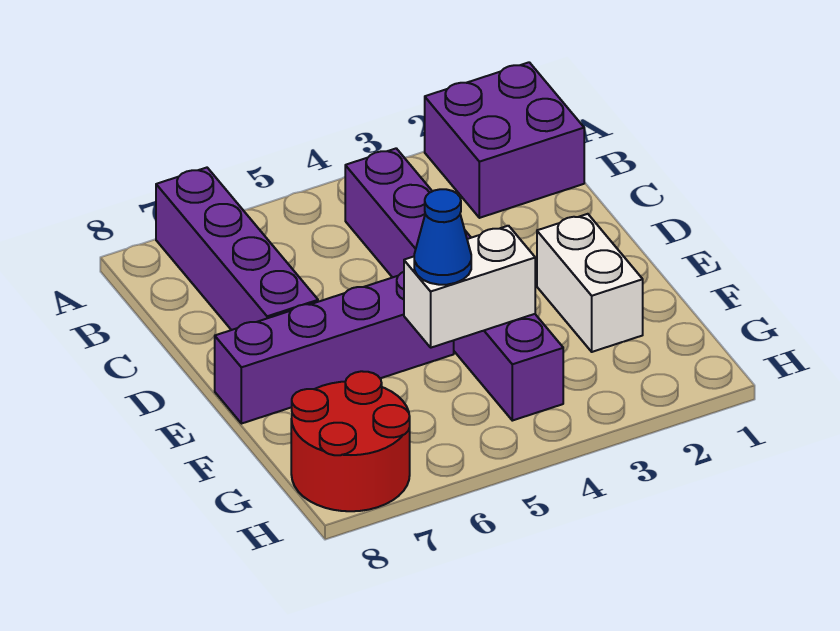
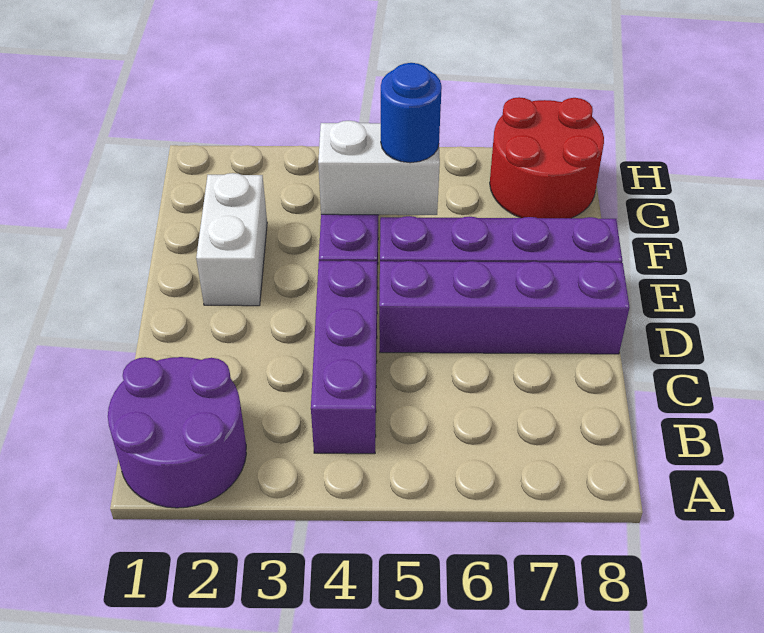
purple brick A1:B2 level 1 -> purple round brick A1:B2 level 1
purple brick A7:D7 level 1 -> purple brick D5:D8 level 1
blue cone F5 level 3 -> blue round brick F5 level 3

